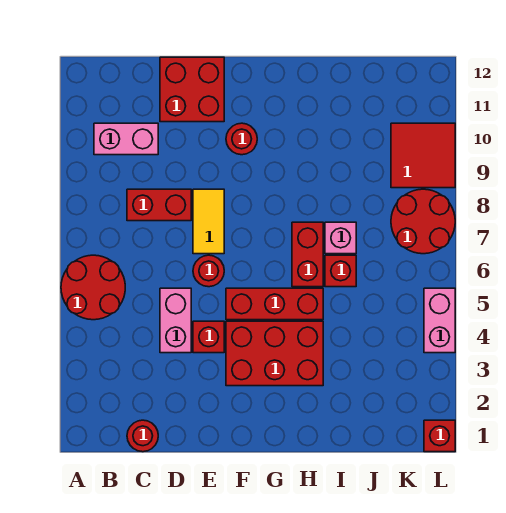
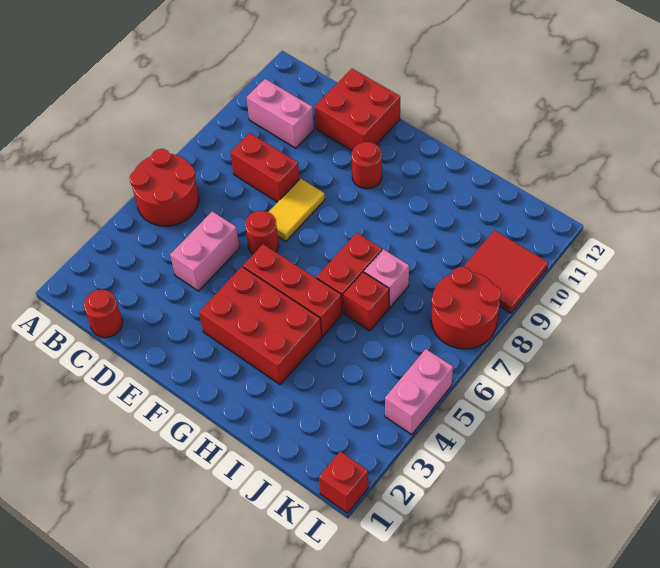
red brick E4 level 1 -> none

